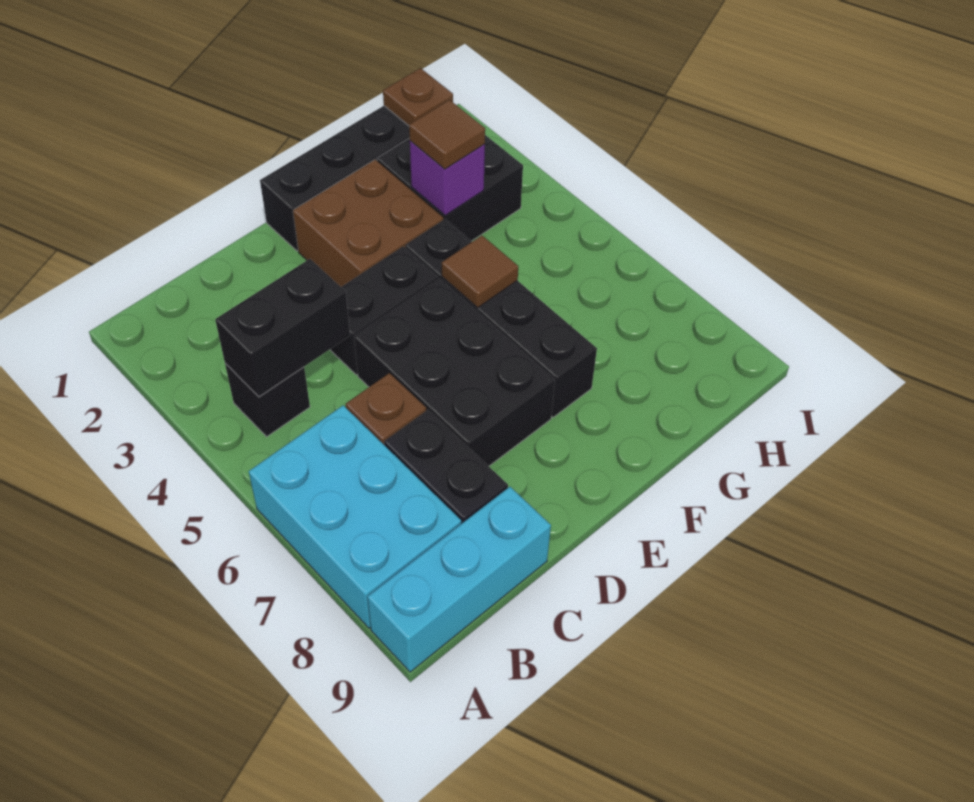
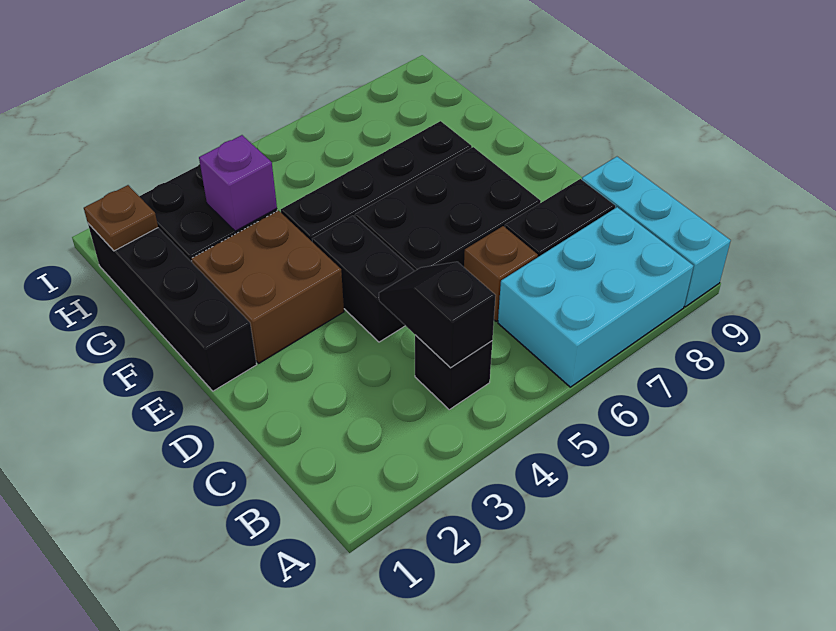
black brick B4:C4 level 2 -> black slope B4:C4 level 2 top B
brown tile F5 level 2 -> none
brown tile G3 level 3 -> none

